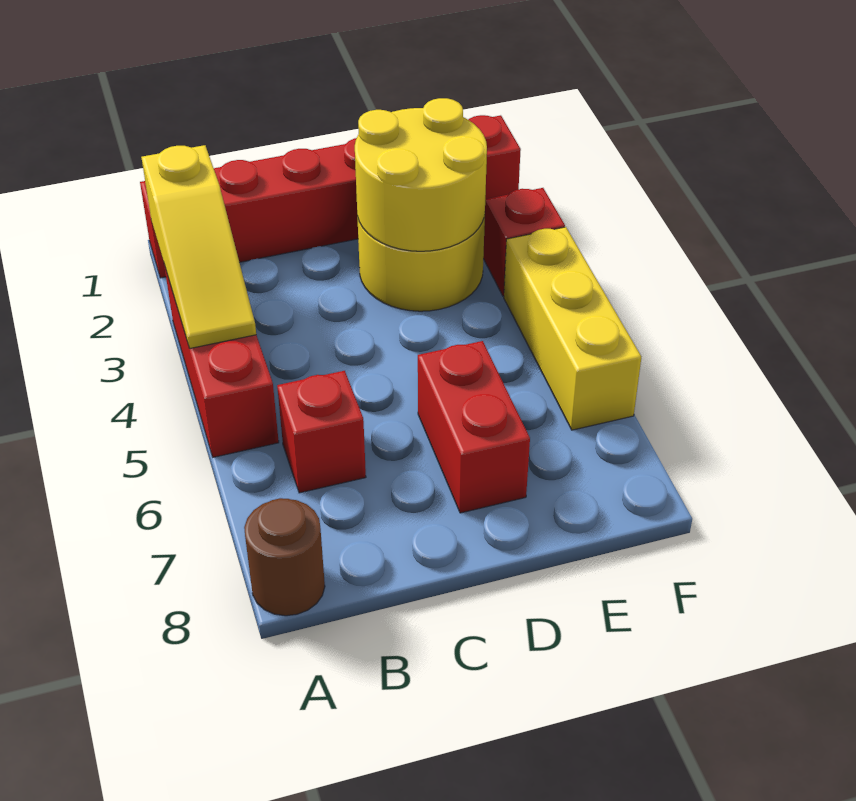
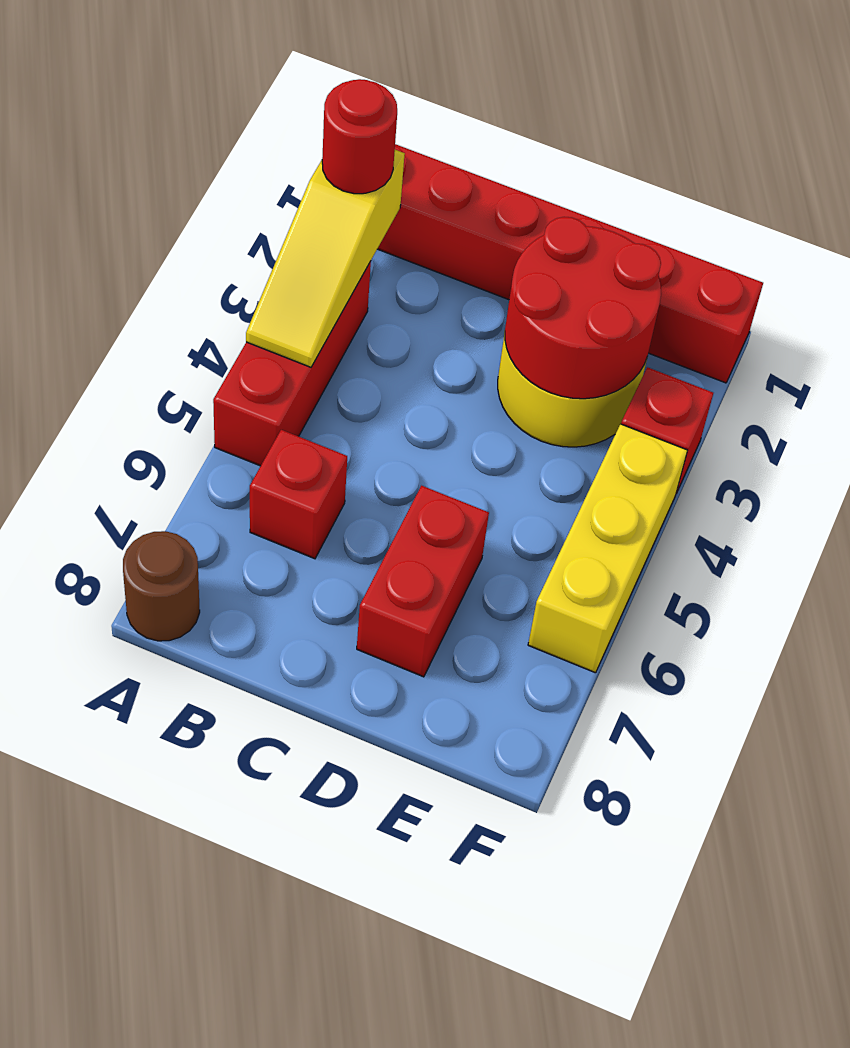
none -> red round brick A2 level 3
yellow round brick D2:E3 level 2 -> red round brick D2:E3 level 2

